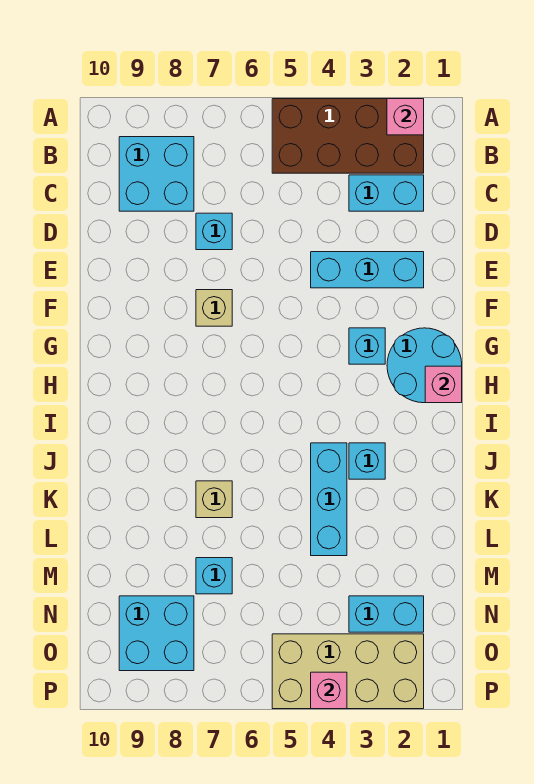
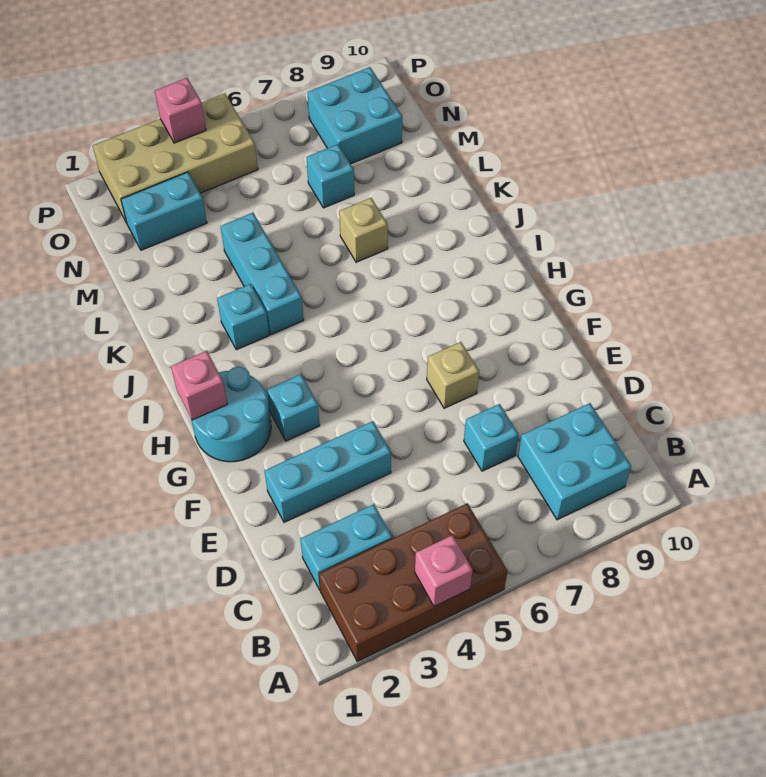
pink brick A2 level 2 -> pink brick A4 level 2

